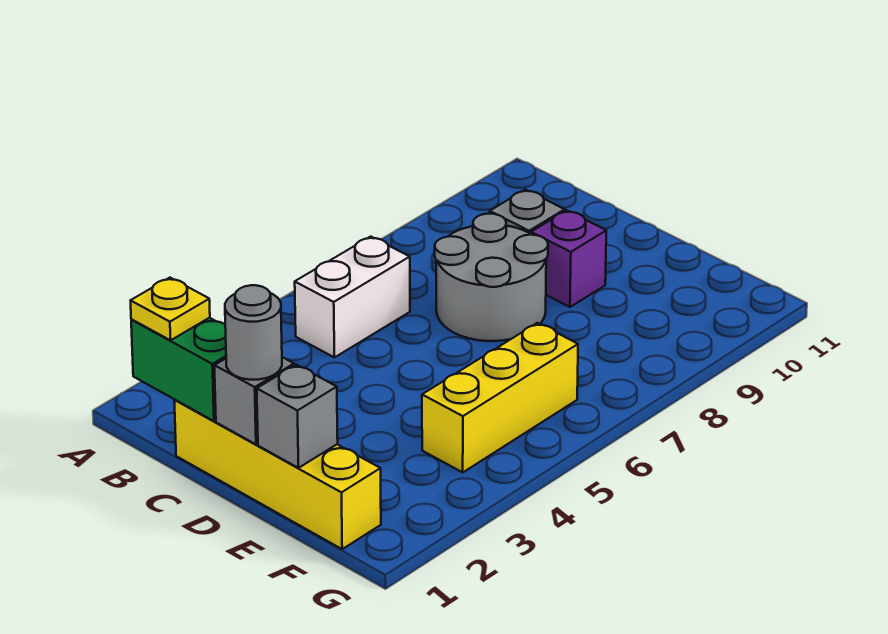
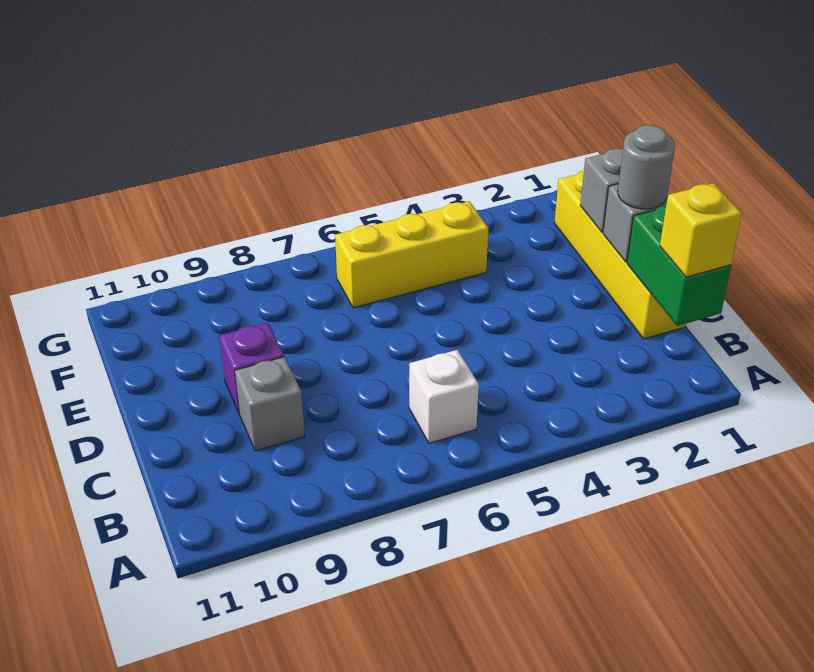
yellow plate B1 level 3 -> yellow brick B1 level 3
white brick B5:B6 level 1 -> white brick B6 level 1
grey round brick C7:D8 level 1 -> none

